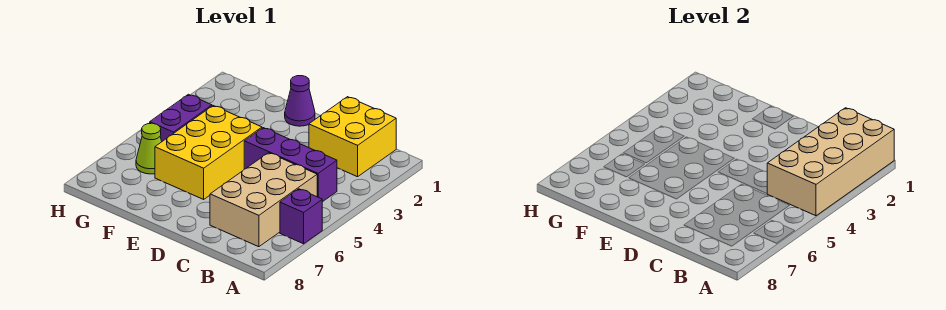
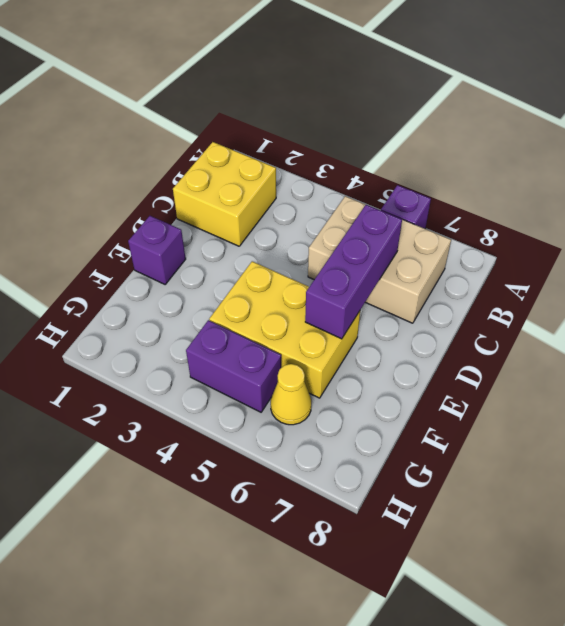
tan brick A1:B4 level 2 -> none
purple brick B4:D4 level 1 -> purple brick C6:E6 level 2
purple cone E1 level 1 -> purple brick E1 level 1
lime cone G6 level 1 -> yellow cone G6 level 1

